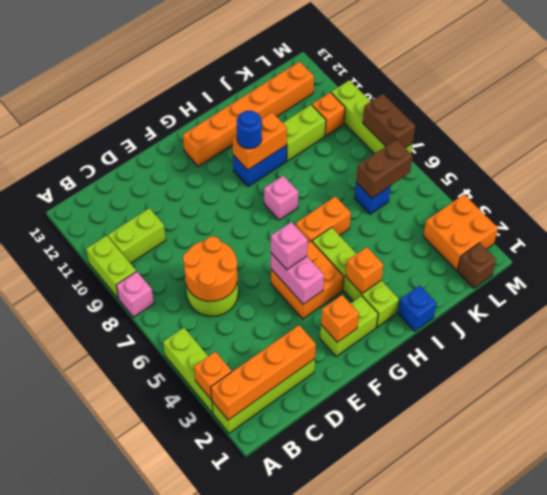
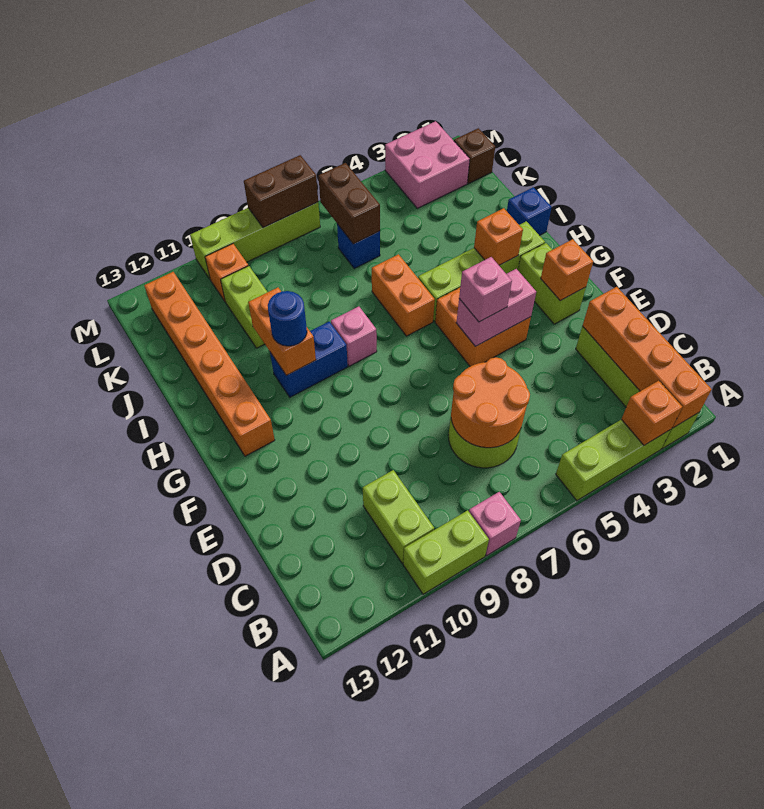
blue brick H10:I10 level 1 -> blue brick H9:H10 level 1
orange brick L2:M3 level 1 -> pink brick L2:M3 level 1

